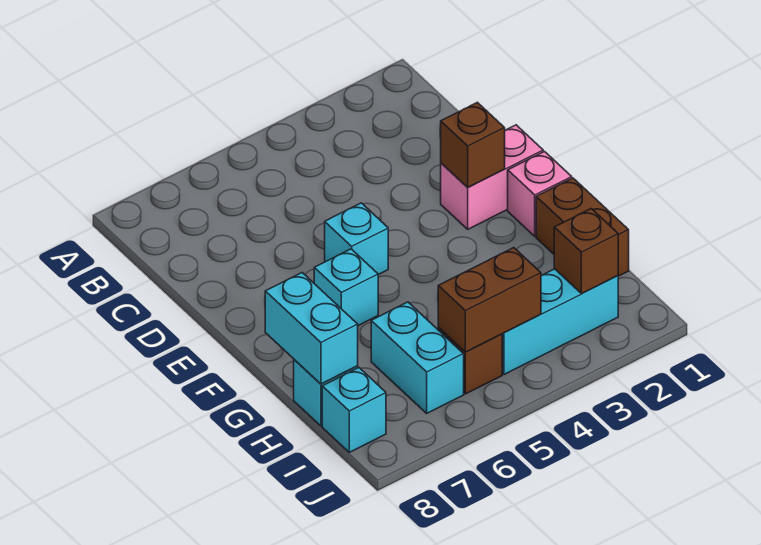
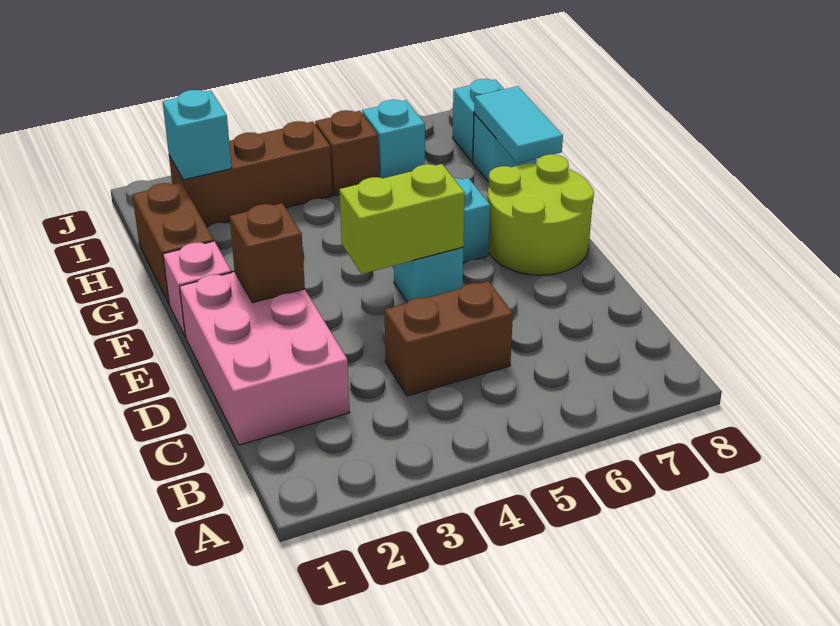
pink brick E1:E2 level 1 -> pink brick C1:E2 level 1
none -> lime brick E4:E5 level 2
none -> lime round brick E7:F8 level 1
cyan brick G8:H8 level 2 -> cyan tile G8:H8 level 2
cyan brick H6:I6 level 1 -> cyan brick I6 level 1
cyan brick I2:I4 level 1 -> brown brick I2:I4 level 1
brown brick I2 level 2 -> cyan brick I2 level 2
brown brick I4:I5 level 2 -> brown brick C4:C5 level 1

